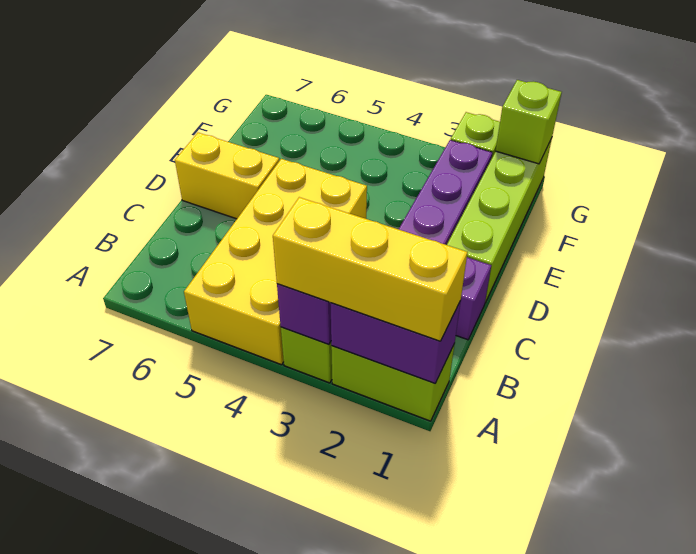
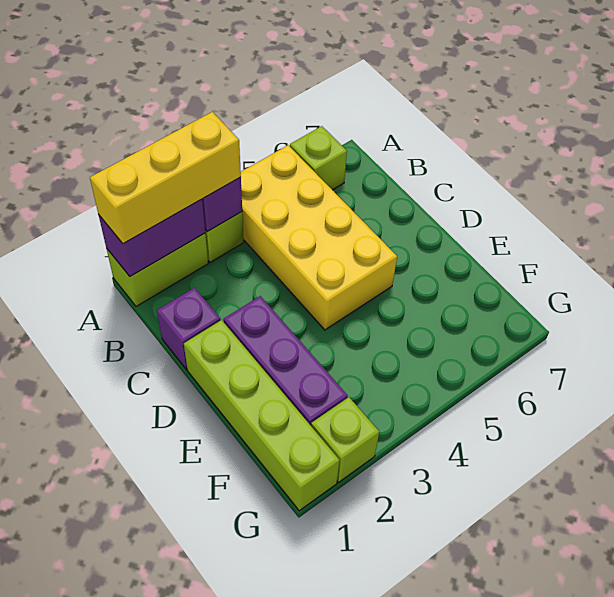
yellow brick D6:D7 level 1 -> none
lime brick G1 level 2 -> lime brick A6 level 1

